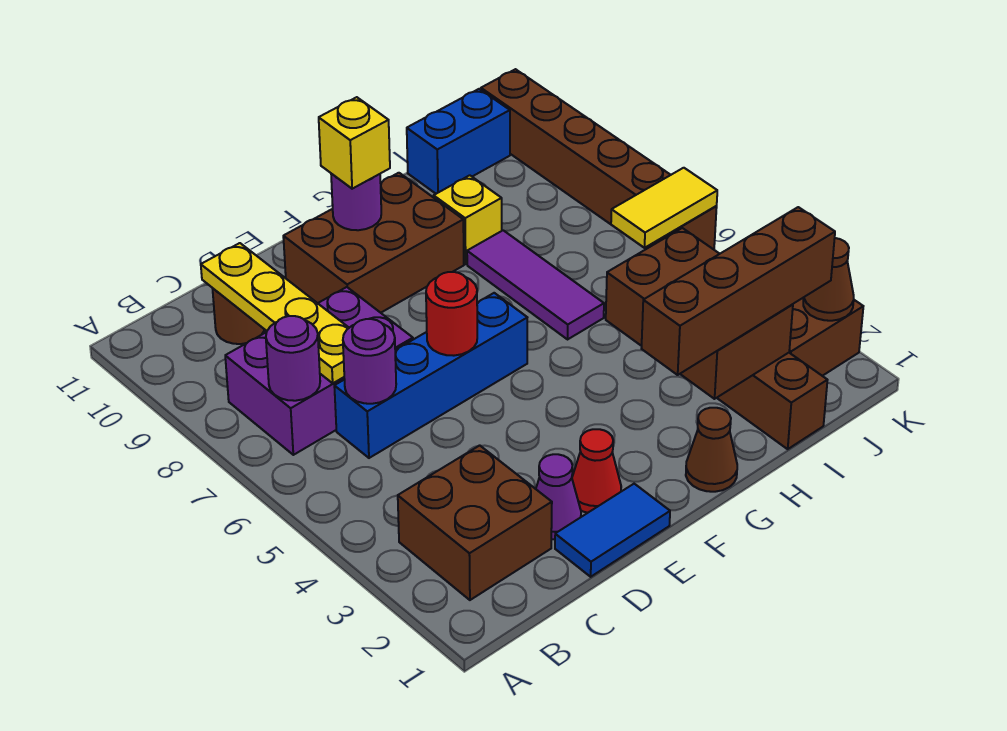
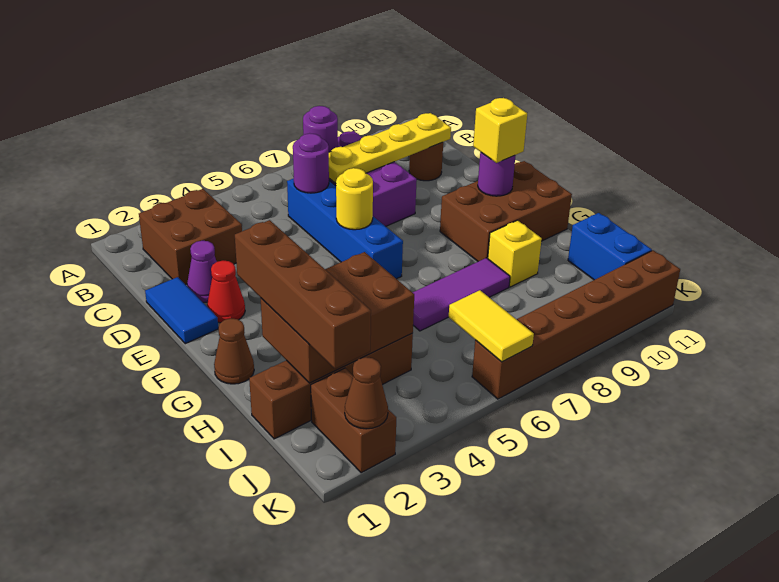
red round brick E6 level 2 -> yellow round brick E6 level 2
brown brick E9:G10 level 1 -> brown brick F9:G11 level 1

